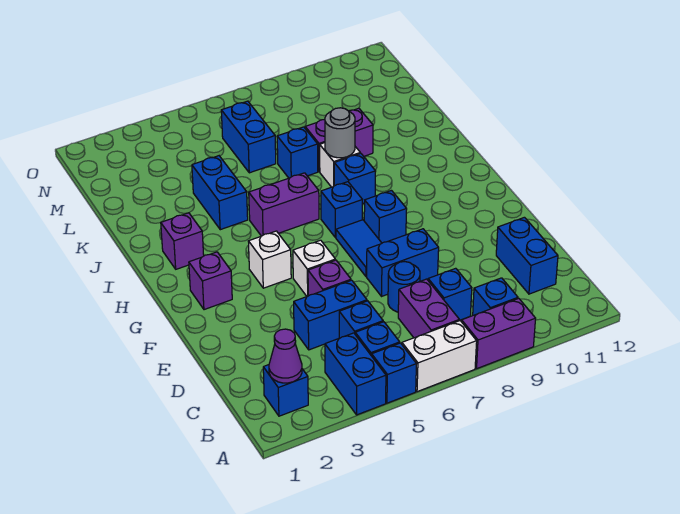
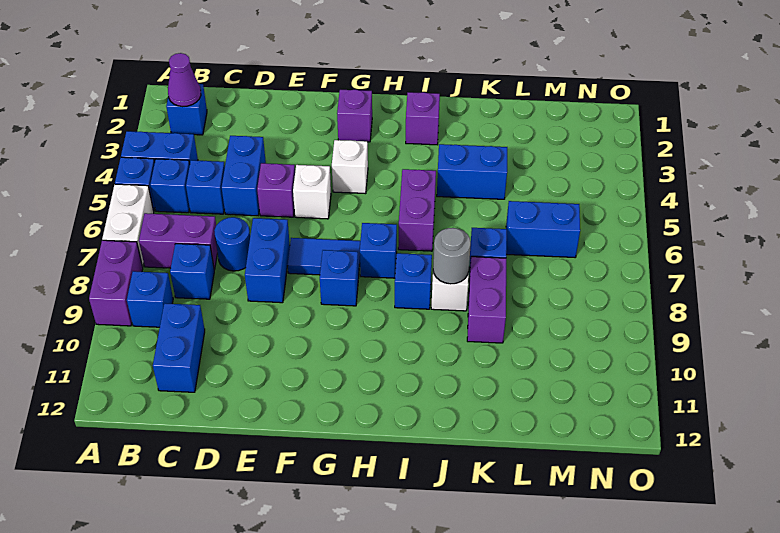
blue brick C11:D11 level 1 -> blue brick C10:C11 level 1

